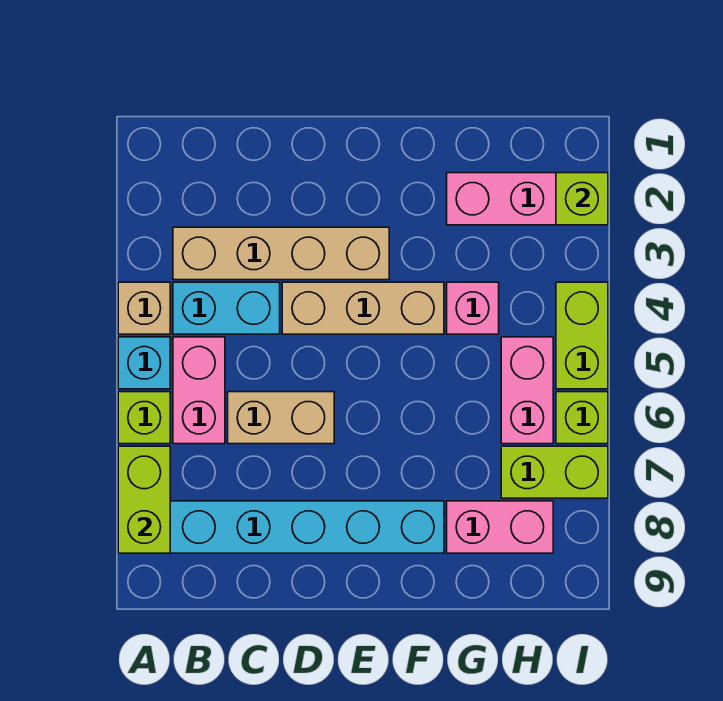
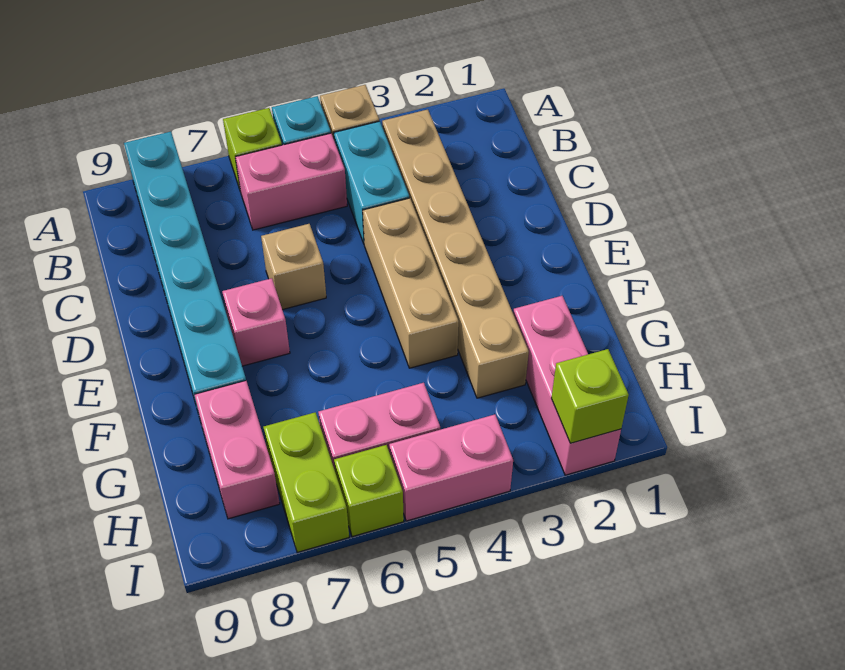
lime brick A7:A8 level 2 -> none
tan brick B3:E3 level 1 -> tan brick B3:G3 level 1
tan brick C6:D6 level 1 -> tan brick D6 level 1
pink brick G4 level 1 -> pink brick E7 level 1
lime brick I4:I5 level 1 -> pink brick I4:I5 level 1

